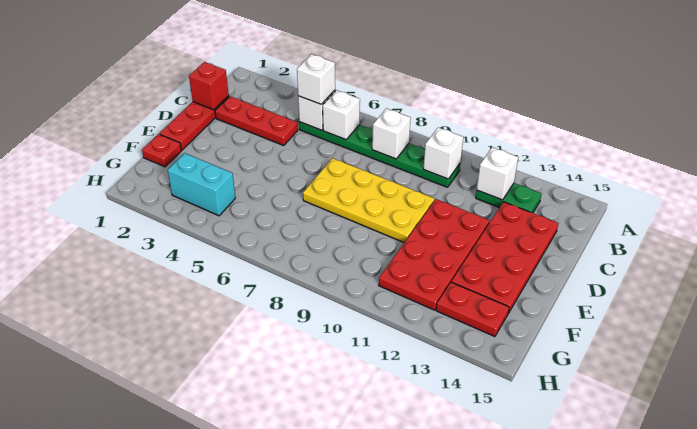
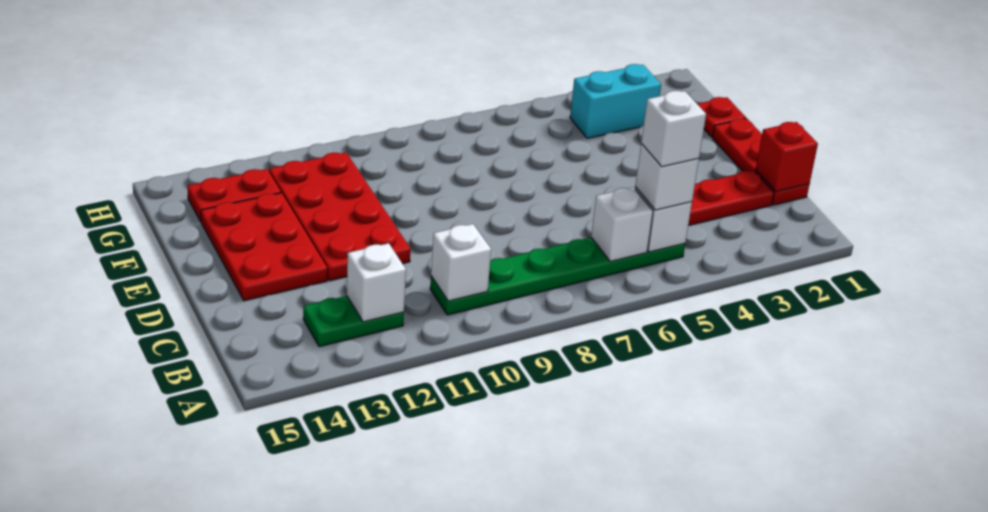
white brick B8 level 2 -> white brick B5 level 4
red plate C13:F14 level 1 -> red plate D13:F14 level 1
yellow plate D7:E10 level 1 -> none

